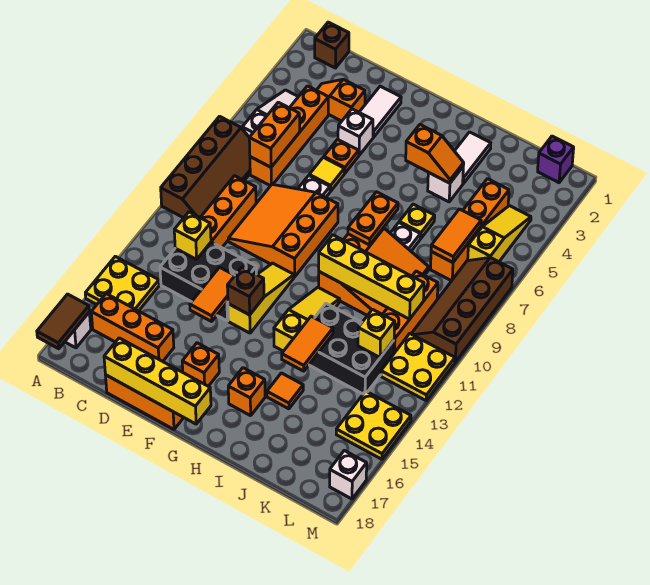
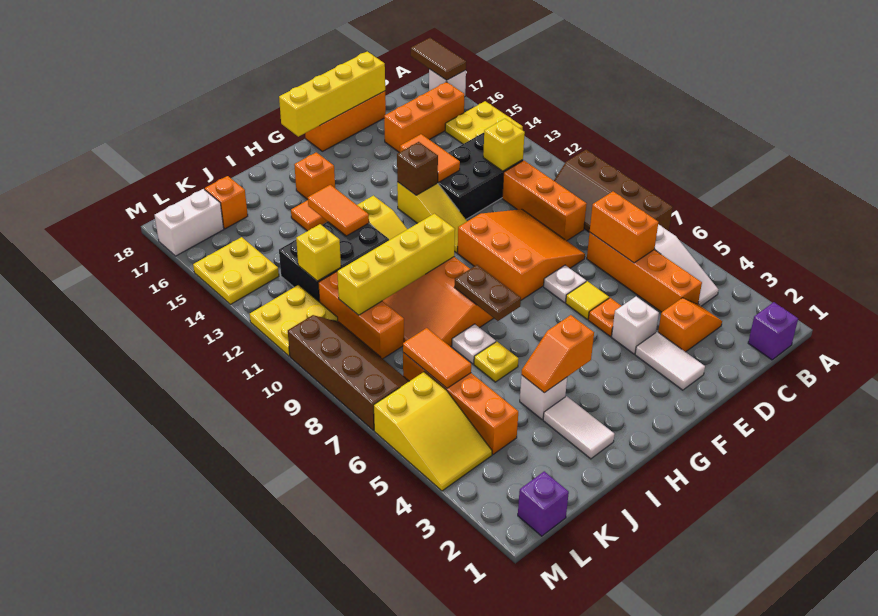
brown brick B1 level 1 -> purple brick B1 level 1
orange brick F16 level 1 -> orange brick K17 level 1
orange plate H7:H8 level 2 -> brown plate H7:H8 level 2
yellow slope L4:L6 level 1 top 6 -> yellow slope L4:M6 level 1 top 6
white brick M17 level 1 -> white brick L17:M17 level 1

